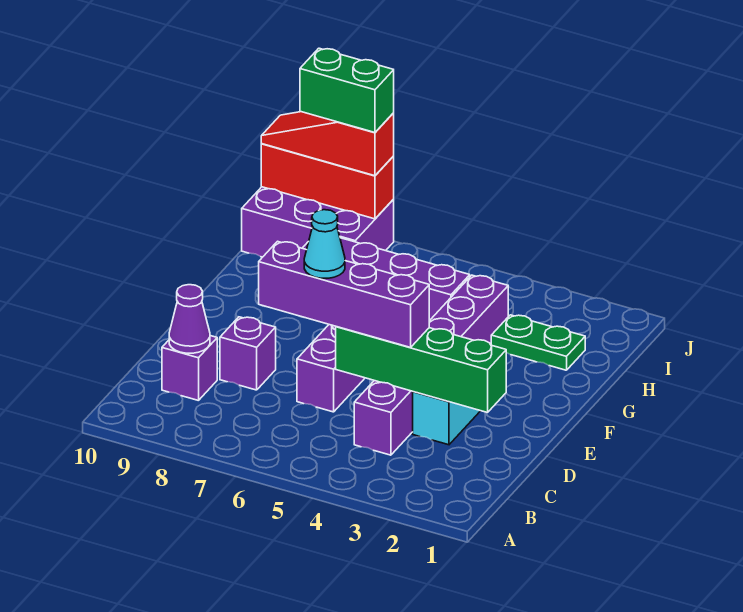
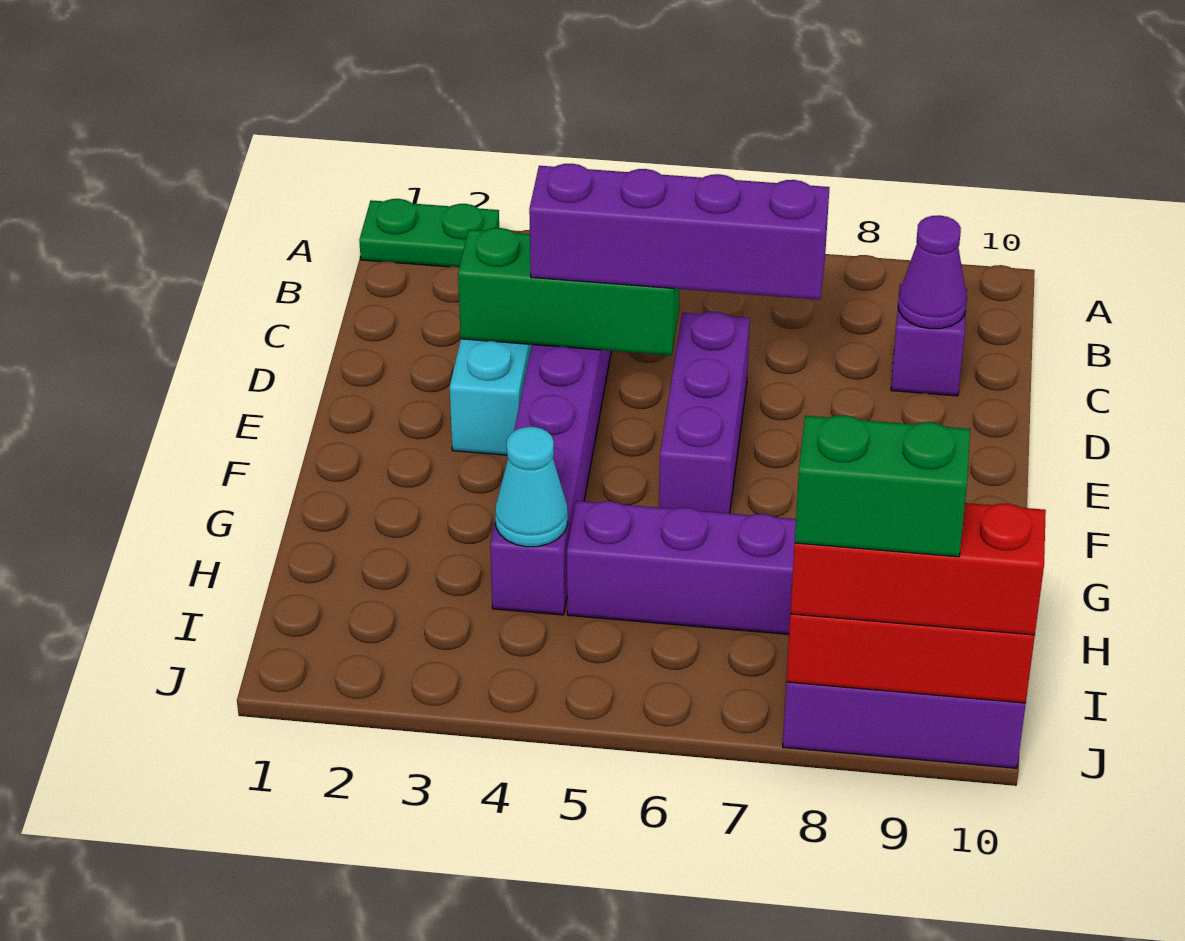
green brick D2:D5 level 2 -> green brick D3:D5 level 2
cyan cone D6 level 4 -> cyan cone H4 level 2
purple brick D8 level 1 -> none
green plate H2:H3 level 1 -> green plate A1:A2 level 1
red slope J8:J10 level 3 top 8 -> red brick J8:J10 level 3

